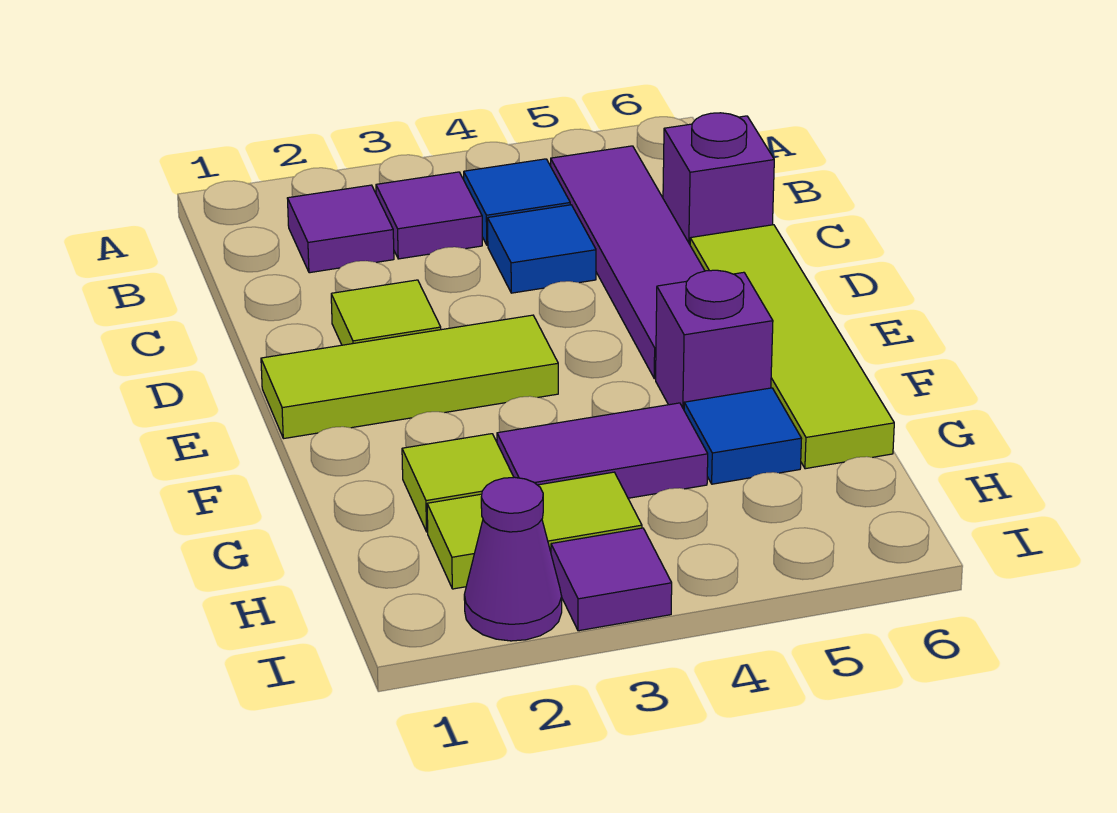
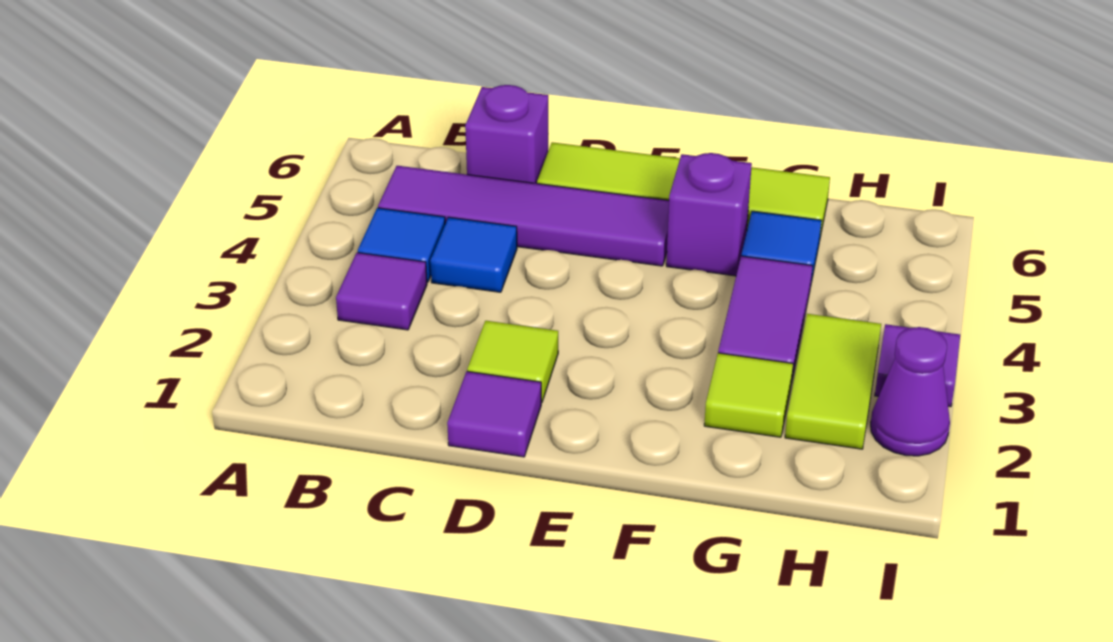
purple tile B2 level 1 -> purple tile D1 level 1
lime tile E1:E3 level 1 -> none

